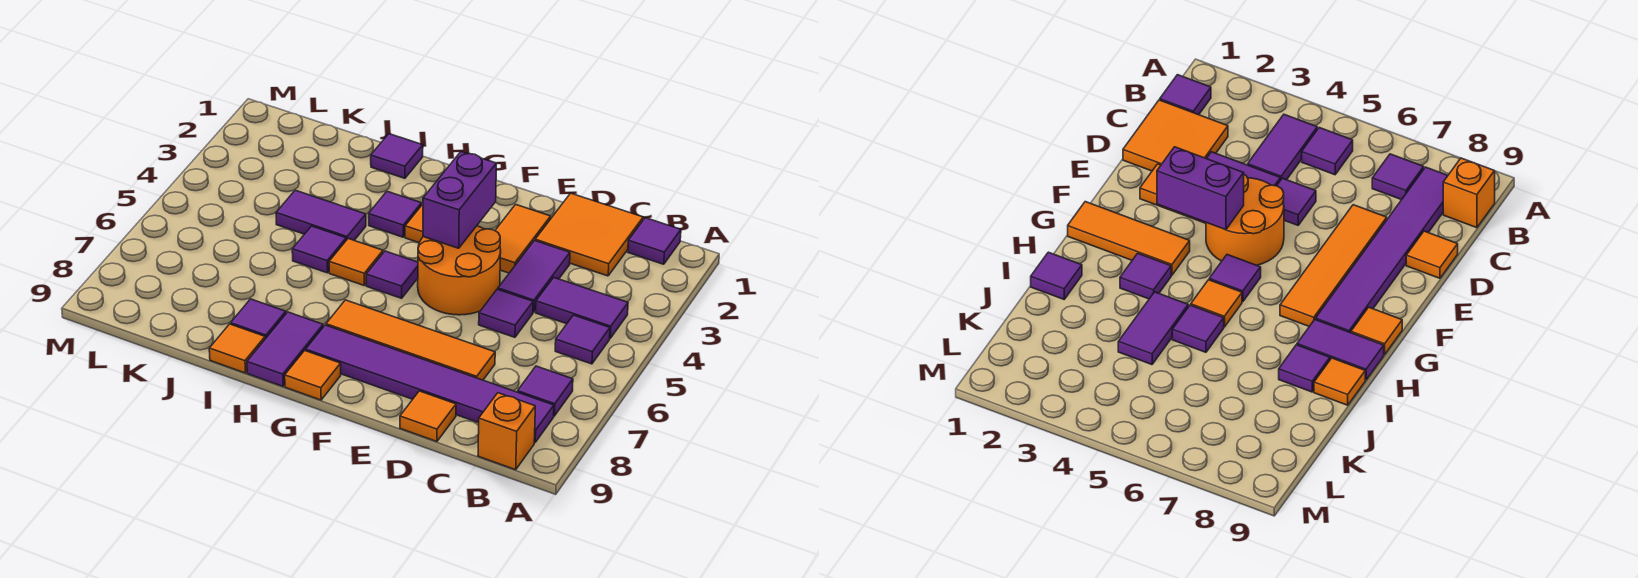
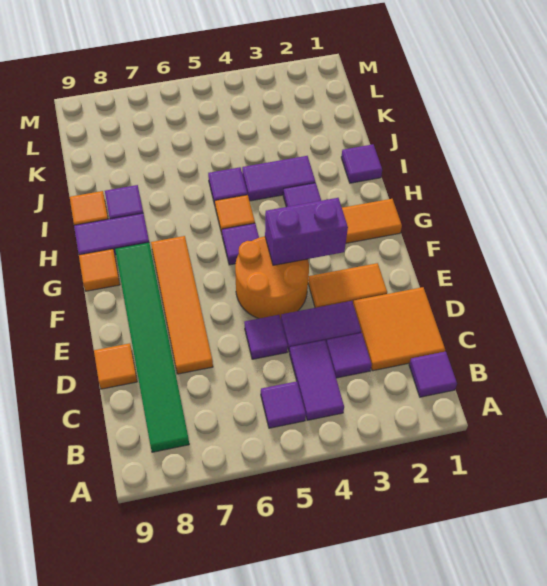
purple tile B7 level 1 -> purple tile C3 level 1
purple tile B8:G8 level 1 -> green tile B8:G8 level 1
orange brick B9 level 1 -> none
purple tile I4:J4 level 1 -> purple tile I3:I4 level 1

